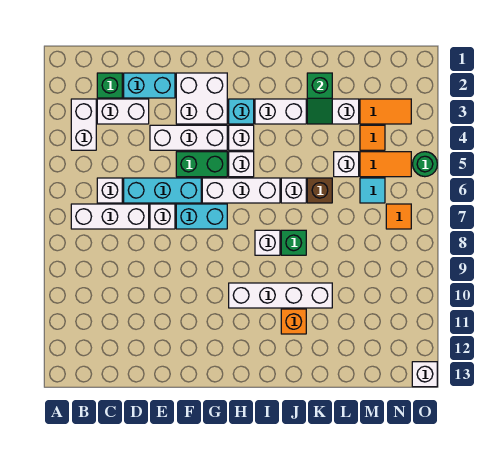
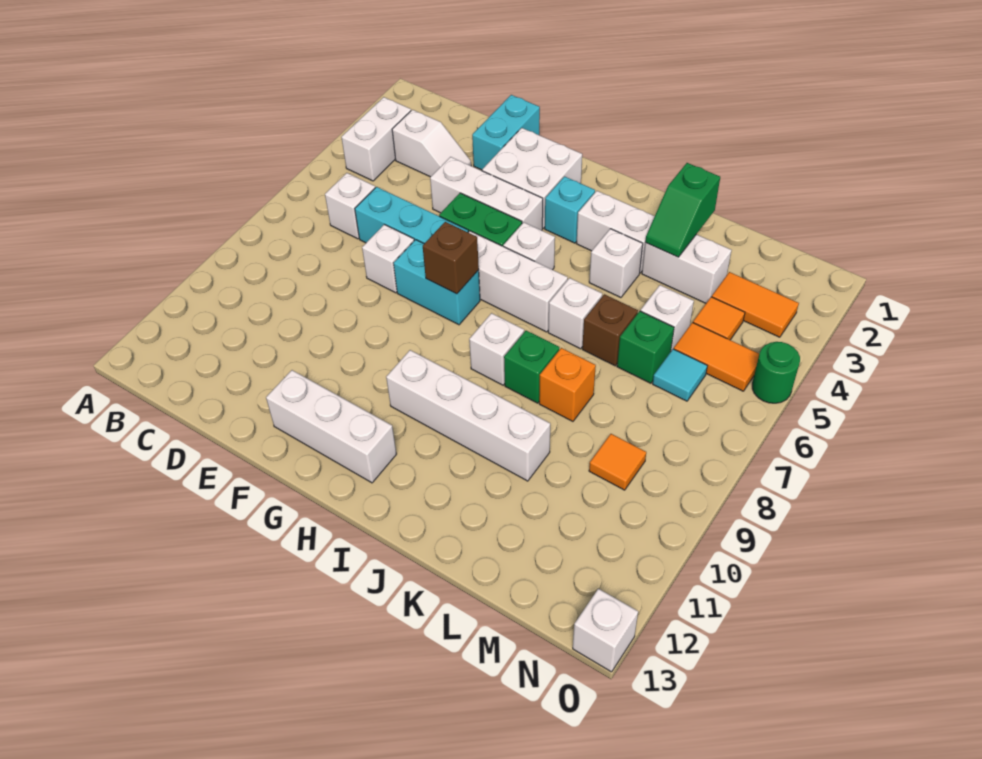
white brick B7:D7 level 1 -> white brick F12:H12 level 1
green brick C2 level 1 -> green brick L6 level 1
white brick C3:D3 level 1 -> white slope C3:D3 level 1 top C
cyan brick D2:E2 level 1 -> cyan brick E1:E2 level 1
none -> brown brick G7 level 2
white brick H4 level 1 -> white brick J4 level 1
orange brick J11 level 1 -> orange brick K8 level 1
orange tile N7 level 1 -> orange tile M9 level 1

